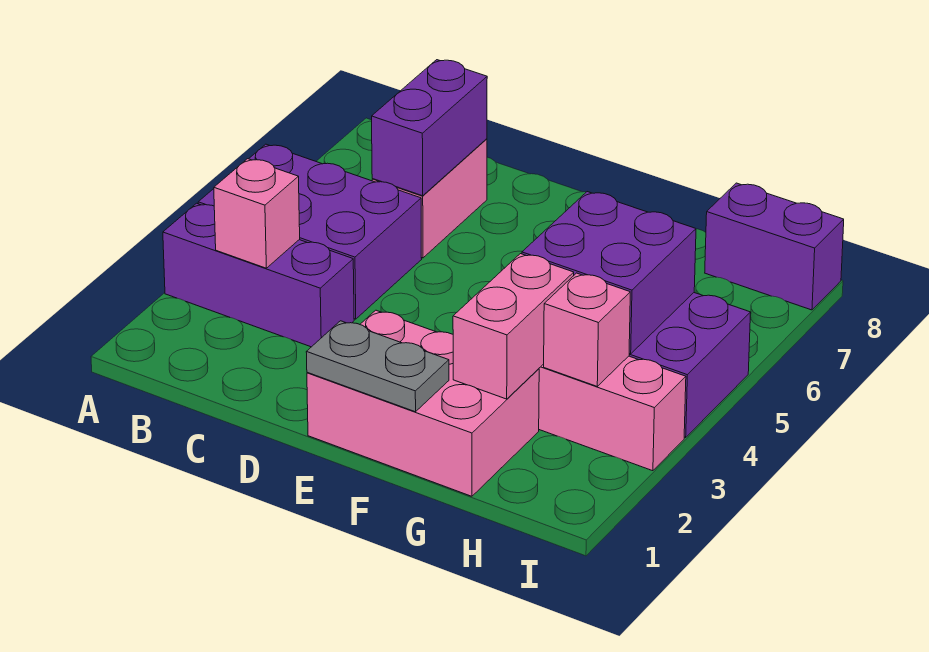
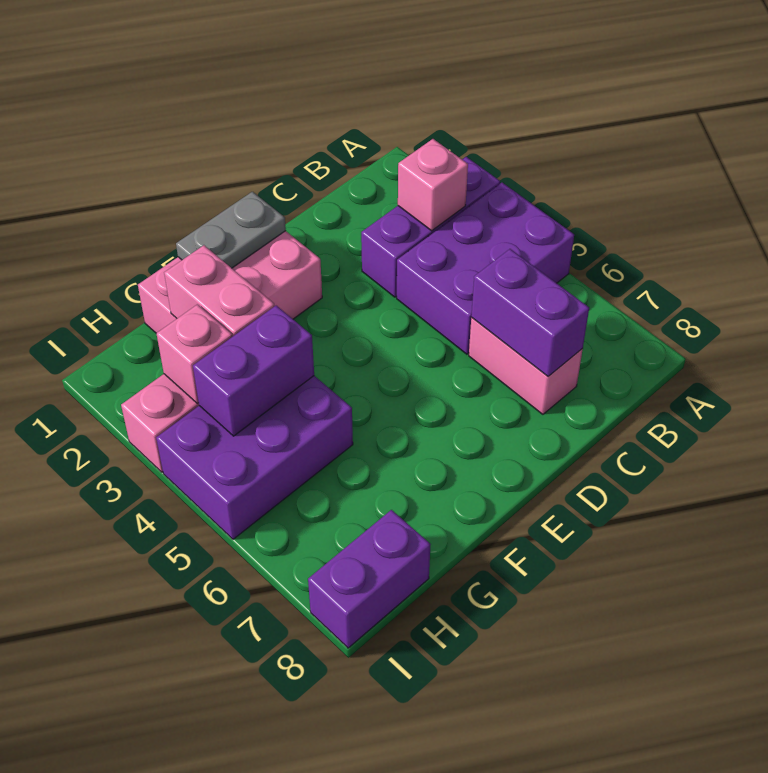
purple brick G4:H5 level 2 -> purple brick G4:H4 level 2

